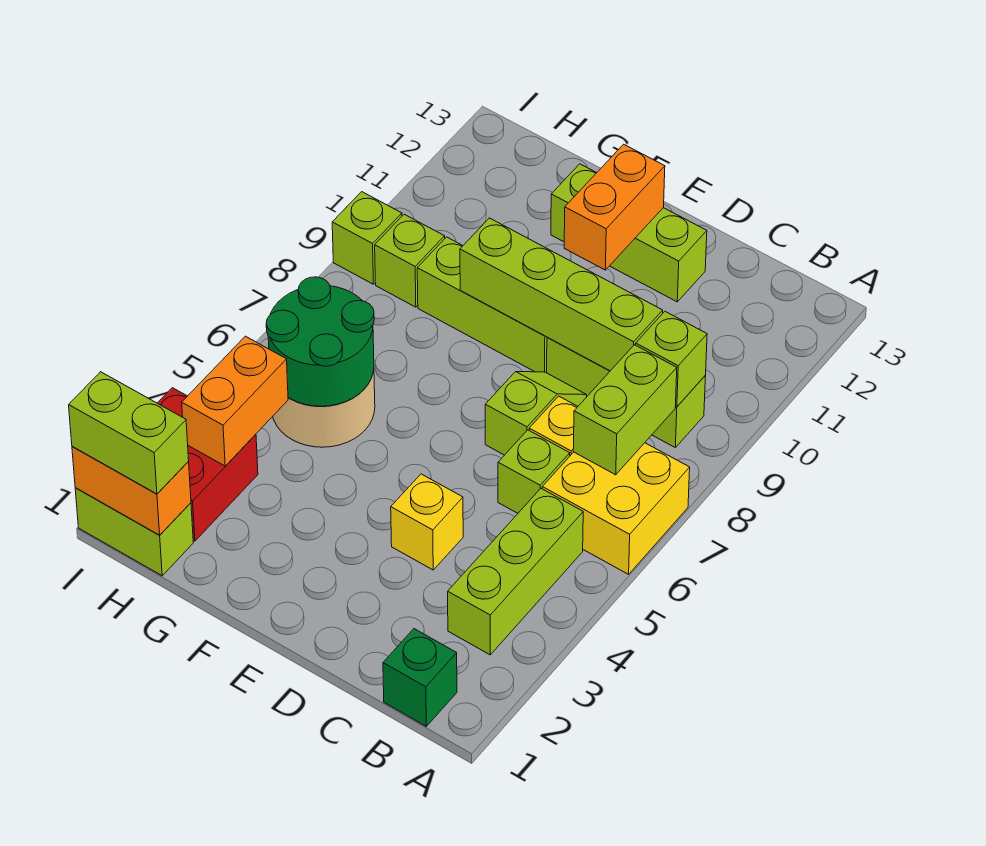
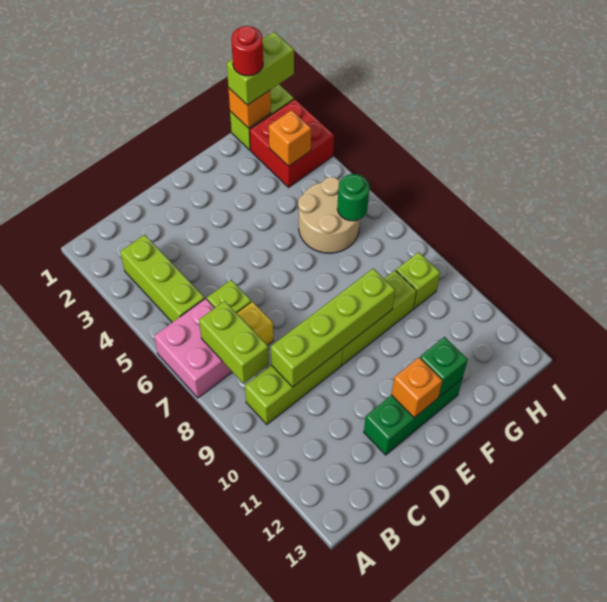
yellow brick A6:B7 level 1 -> pink brick A6:B7 level 1
green brick B1 level 1 -> green brick F12 level 2
lime brick B9 level 2 -> none
yellow brick D4 level 1 -> none
lime slope D7:D8 level 1 top 7 -> none
lime brick D12:F12 level 1 -> green brick D12:F12 level 1
orange brick E11:E12 level 2 -> orange brick E12 level 2
green round brick G5:H6 level 2 -> green round brick H6 level 2
orange brick H1:I1 level 2 -> orange brick H1 level 2
none -> red round brick H1 level 4
orange brick H3:H4 level 2 -> orange brick H3 level 2
lime brick I9 level 1 -> none

